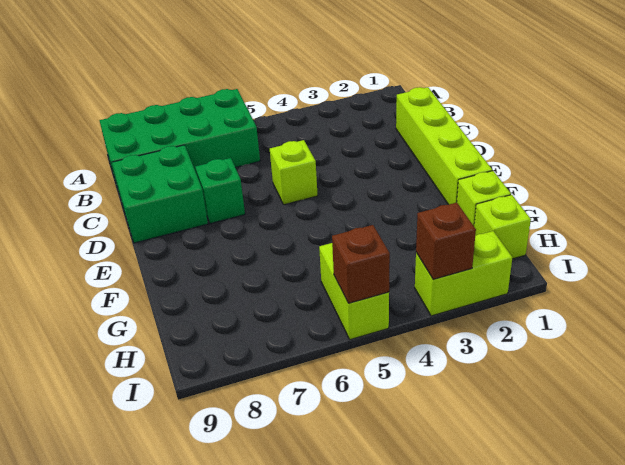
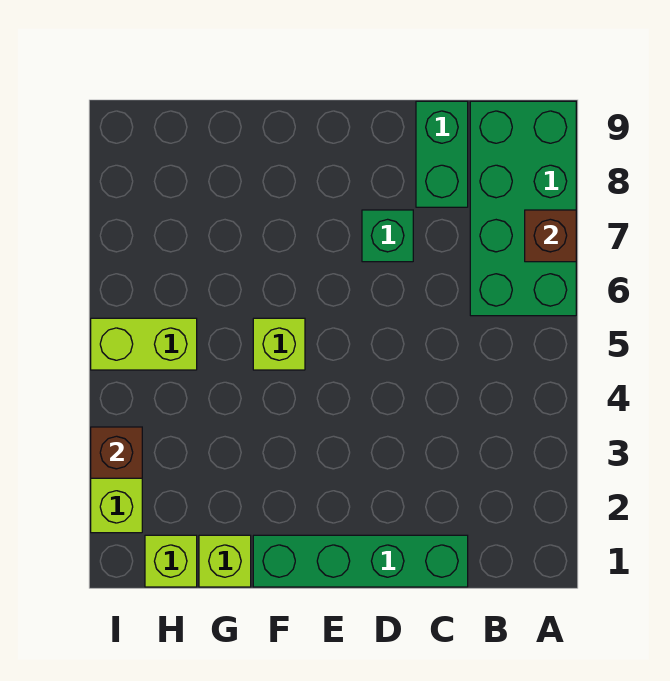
lime brick C1:F1 level 1 -> green brick C1:F1 level 1
green brick C8:D9 level 1 -> green brick C8:C9 level 1
lime brick D5 level 1 -> lime brick F5 level 1
brown brick I5 level 2 -> brown brick A7 level 2

